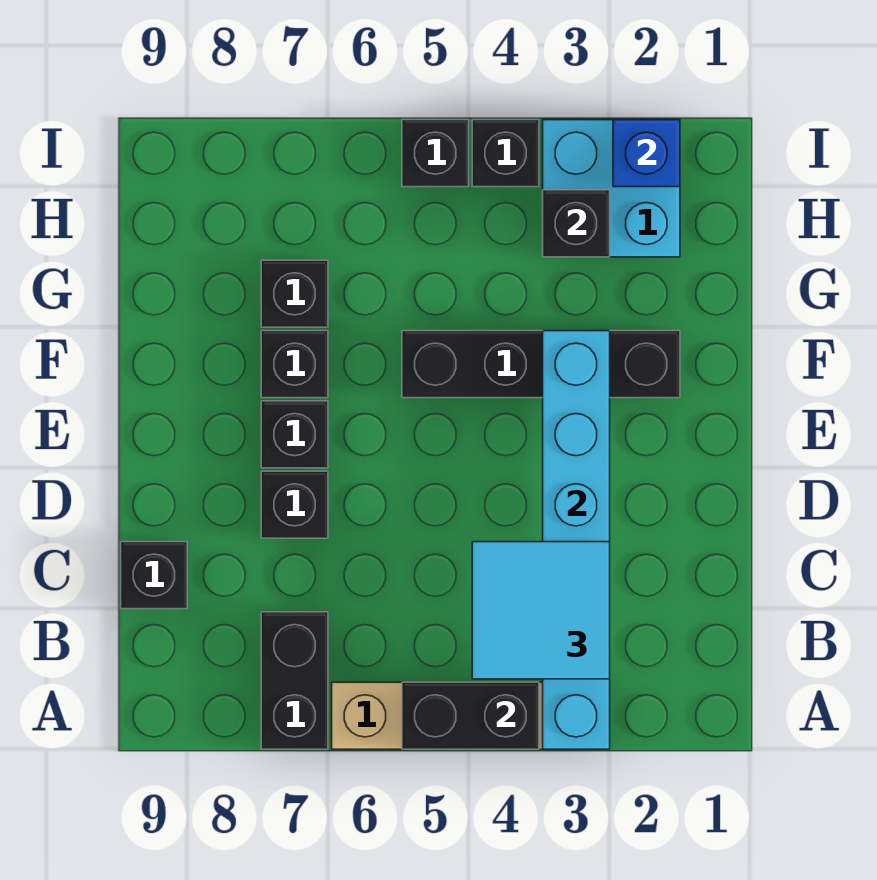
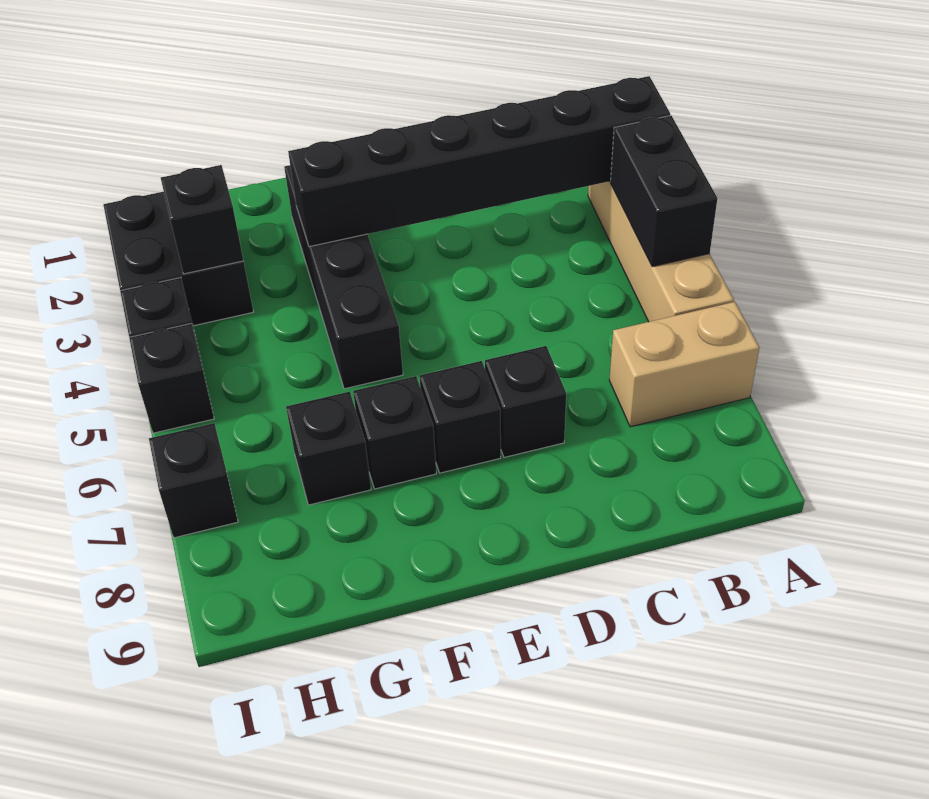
cyan brick A3:F3 level 2 -> black brick A3:F3 level 2
black brick A7:B7 level 1 -> tan brick A7:B7 level 1
cyan tile B3:C4 level 3 -> none
black brick C9 level 1 -> black brick I7 level 1
cyan brick H2:I3 level 1 -> black brick H2:I3 level 1
blue brick I2 level 2 -> none

